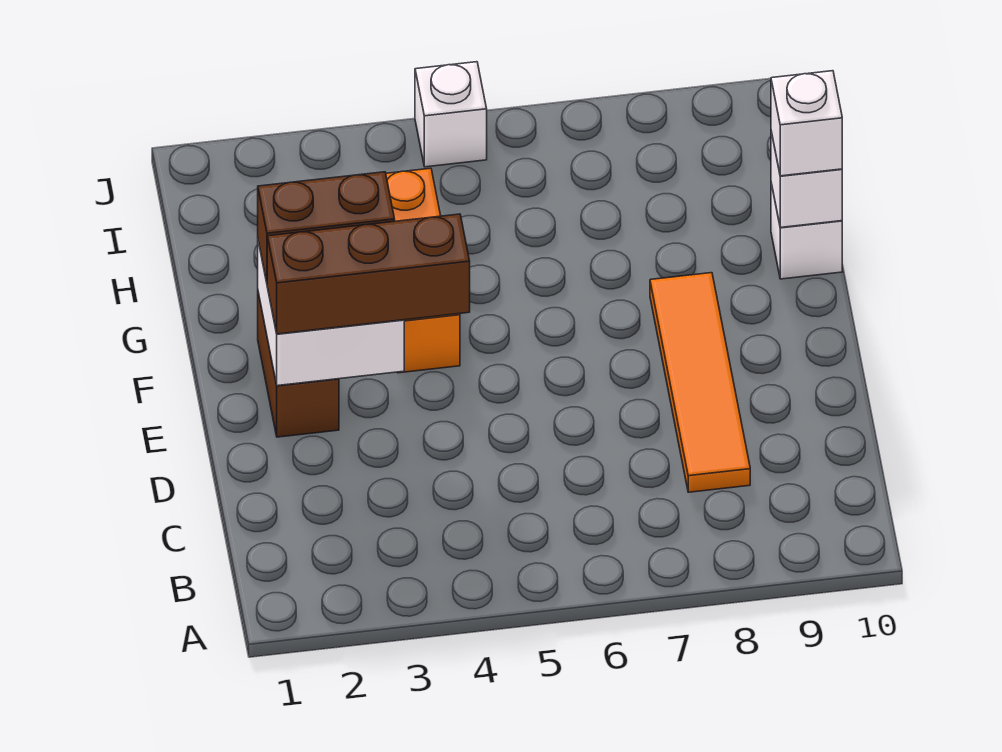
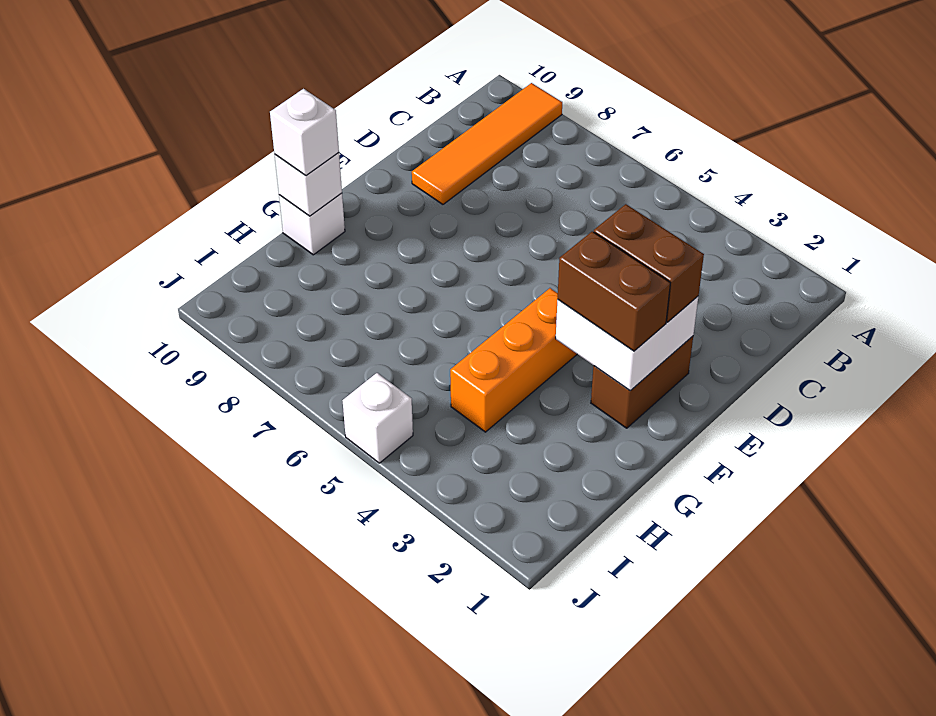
orange tile C8:F8 level 1 -> orange tile A9:D9 level 1
brown brick E2:E4 level 3 -> brown brick E2:E3 level 3

